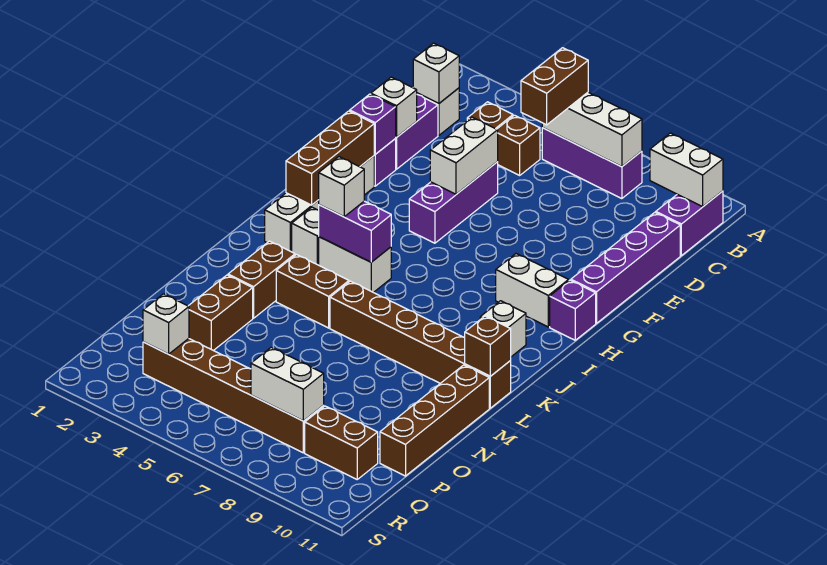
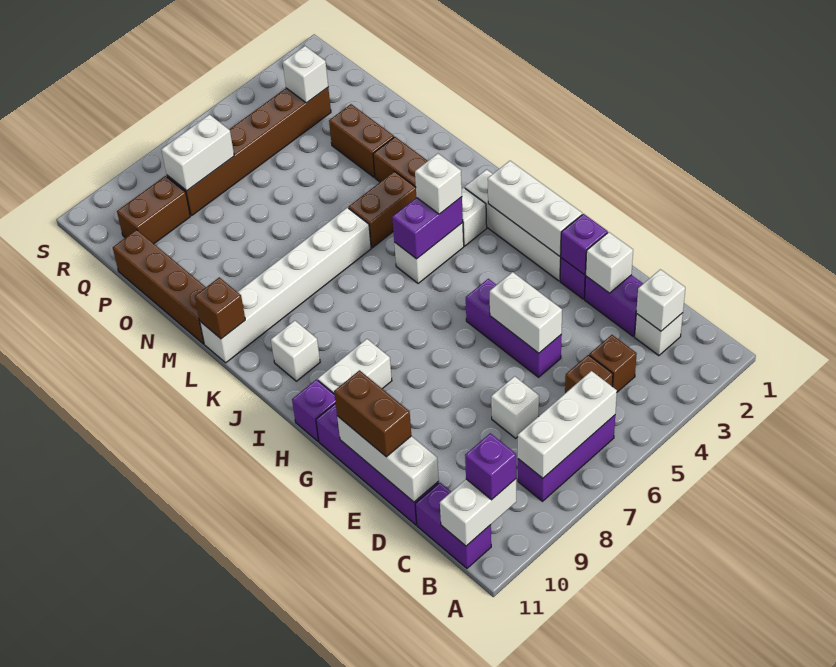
brown brick B6:C6 level 3 -> brown brick E11:F11 level 3
none -> purple brick B10 level 3
none -> white brick D7 level 1
none -> white brick D11:F11 level 2
brown brick G2:I2 level 2 -> white brick G2:I2 level 2
brown brick L6:L11 level 1 -> white brick L6:L11 level 1

